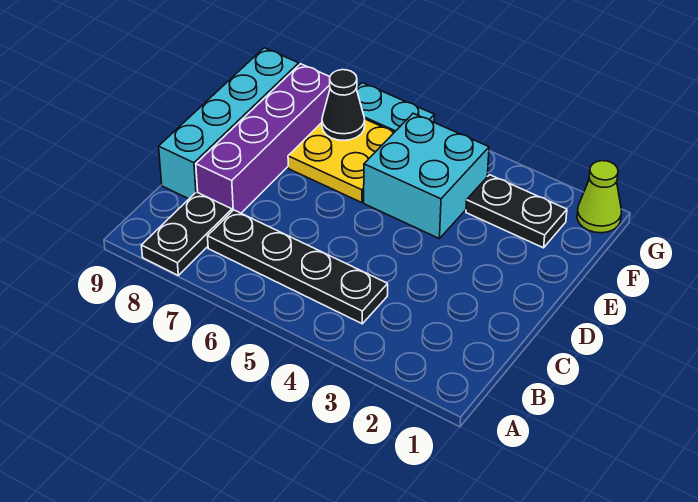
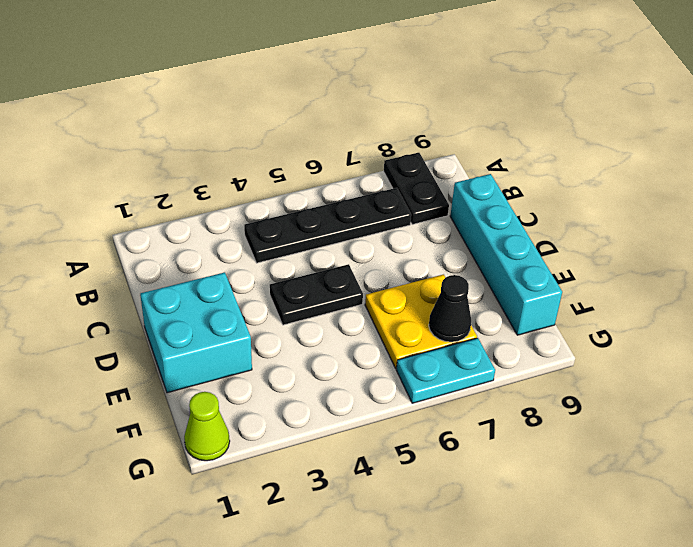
purple brick C8:F8 level 1 -> none
cyan brick E4:F5 level 1 -> cyan brick D1:E2 level 1
black plate F2:F3 level 1 -> black plate D4:D5 level 1

